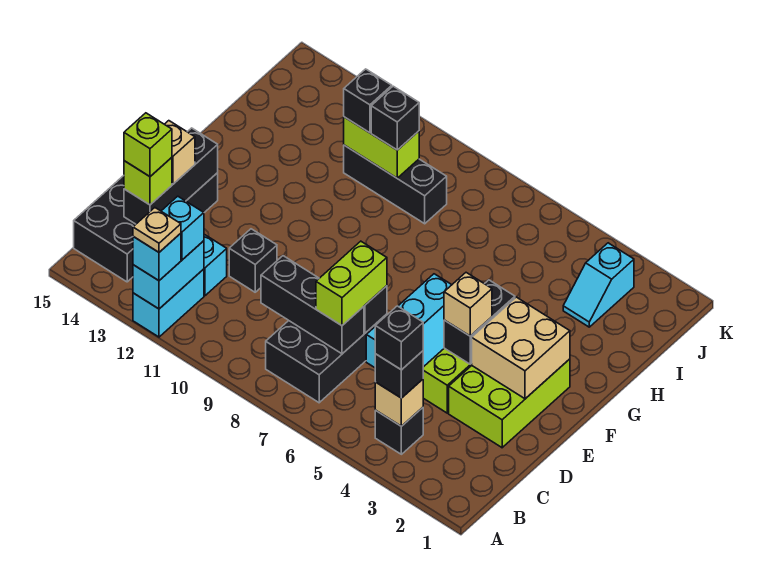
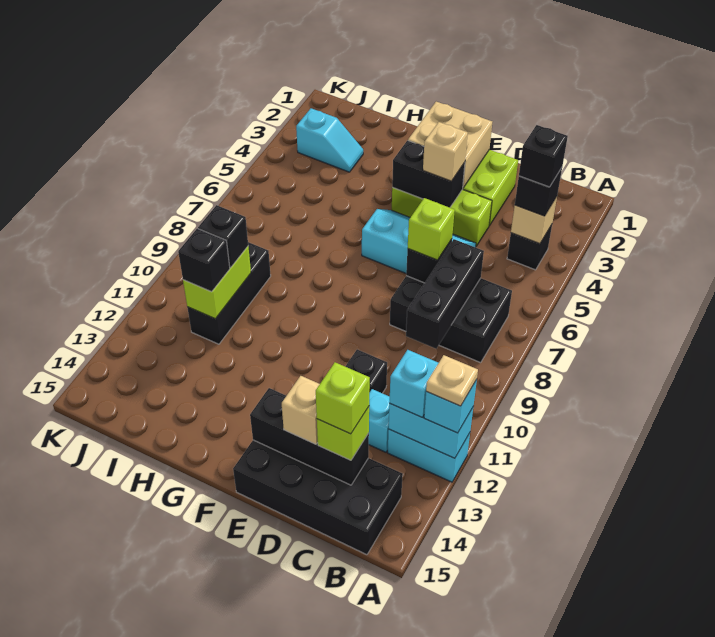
lime brick C7:D7 level 3 -> lime brick D7 level 3

